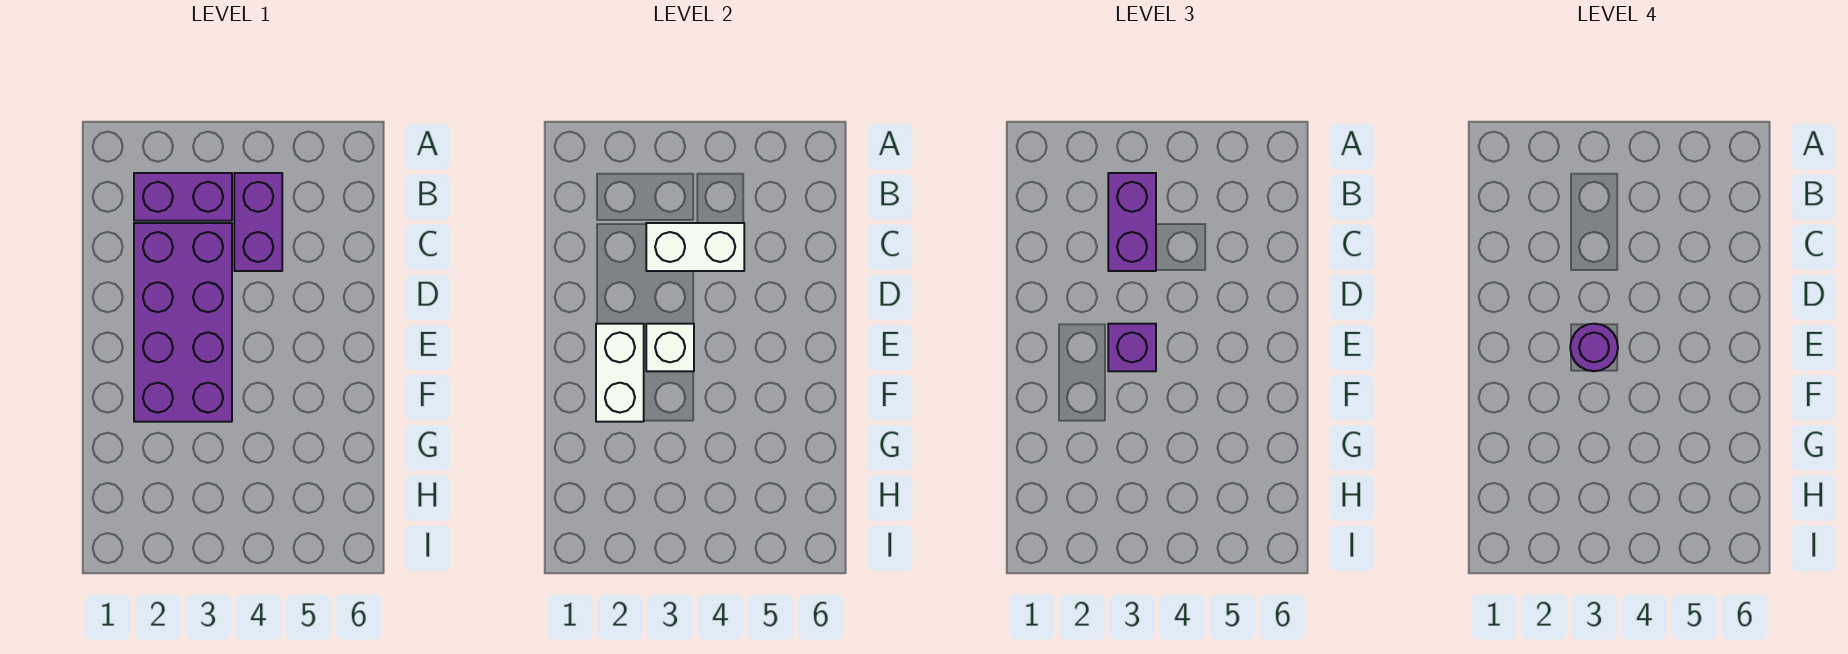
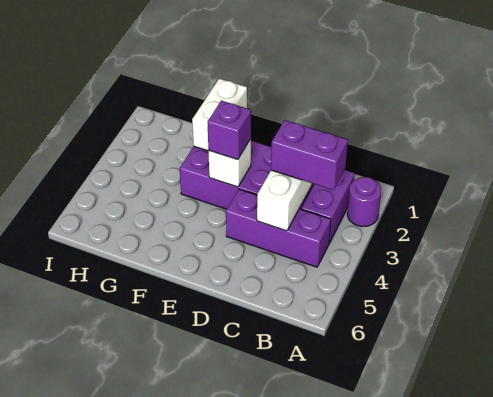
purple brick B4:C4 level 1 -> purple brick B4:D4 level 1
white brick E2:F2 level 2 -> white brick F1:F2 level 2
purple round brick E3 level 4 -> purple round brick A2 level 1

